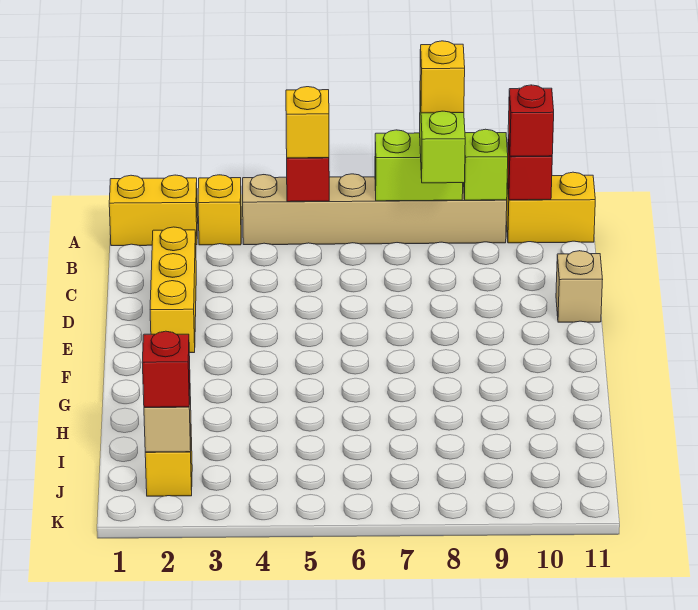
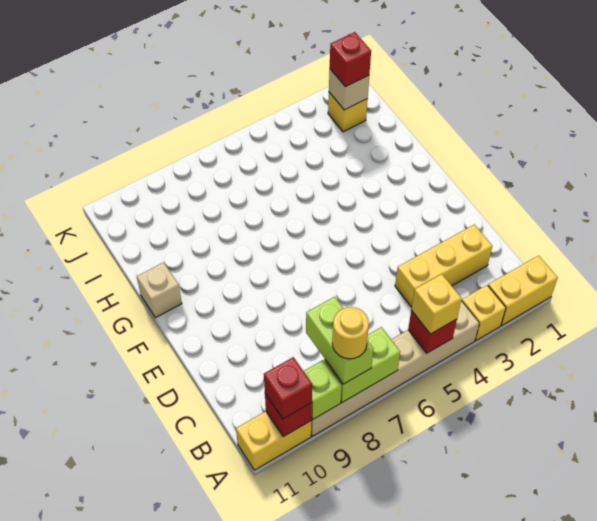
yellow brick A8 level 4 -> yellow round brick A8 level 4
yellow brick C2:E2 level 1 -> yellow brick C2:C4 level 1
tan brick D11 level 1 -> tan brick G11 level 1

